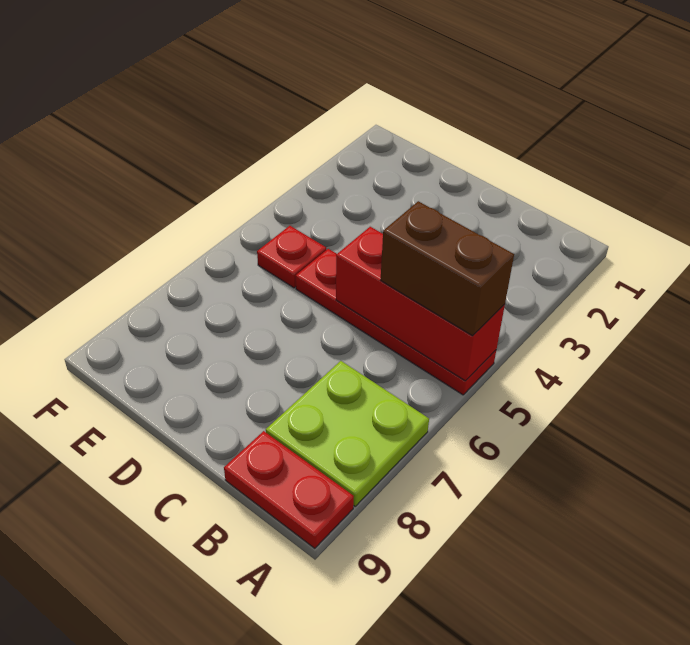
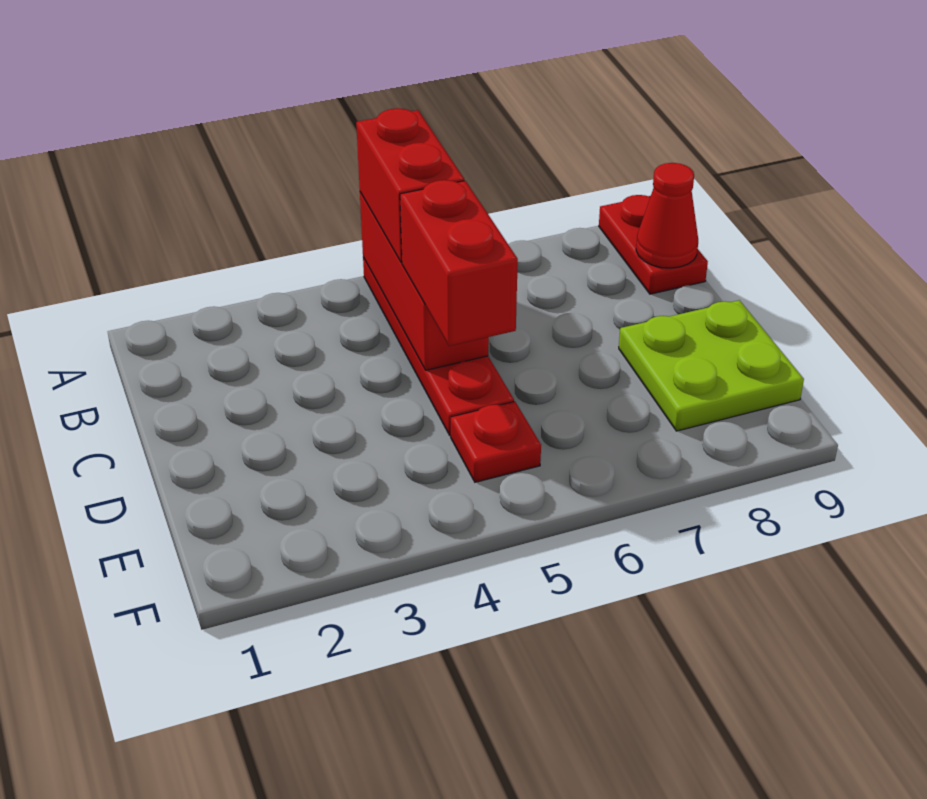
brown brick A5:B5 level 3 -> red brick A5:B5 level 3
lime plate A7:B8 level 1 -> lime plate D8:E9 level 1
none -> red cone B9 level 2
none -> red brick C5:D5 level 3

